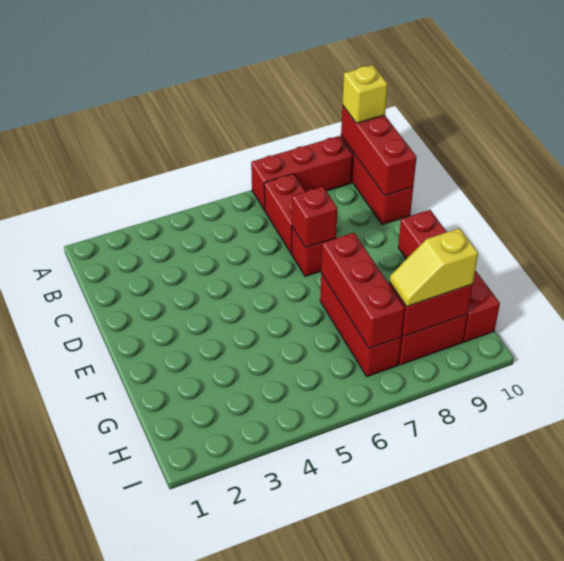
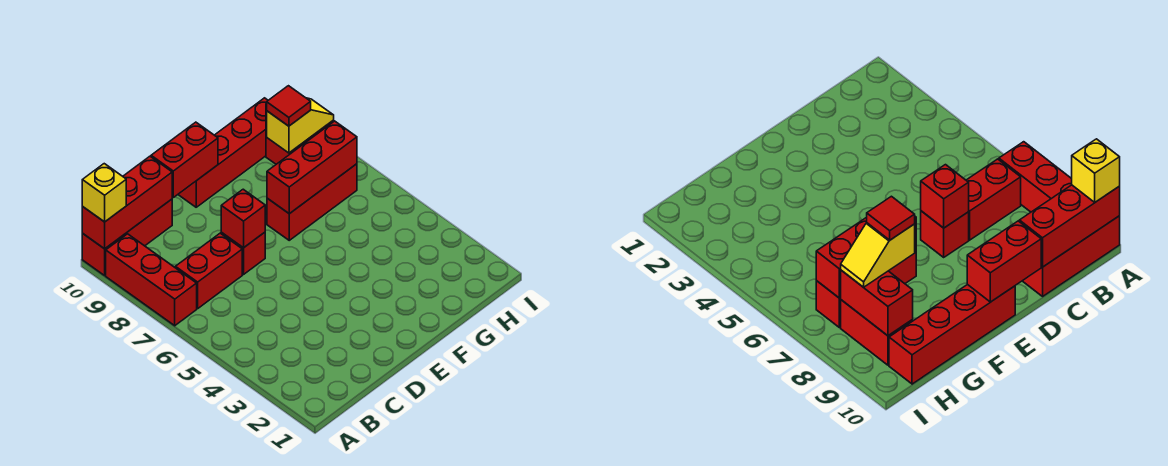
none -> red brick D10:E10 level 2
none -> red tile G8 level 4
yellow slope H8:H9 level 3 top 9 -> yellow slope G8:H8 level 3 top G

